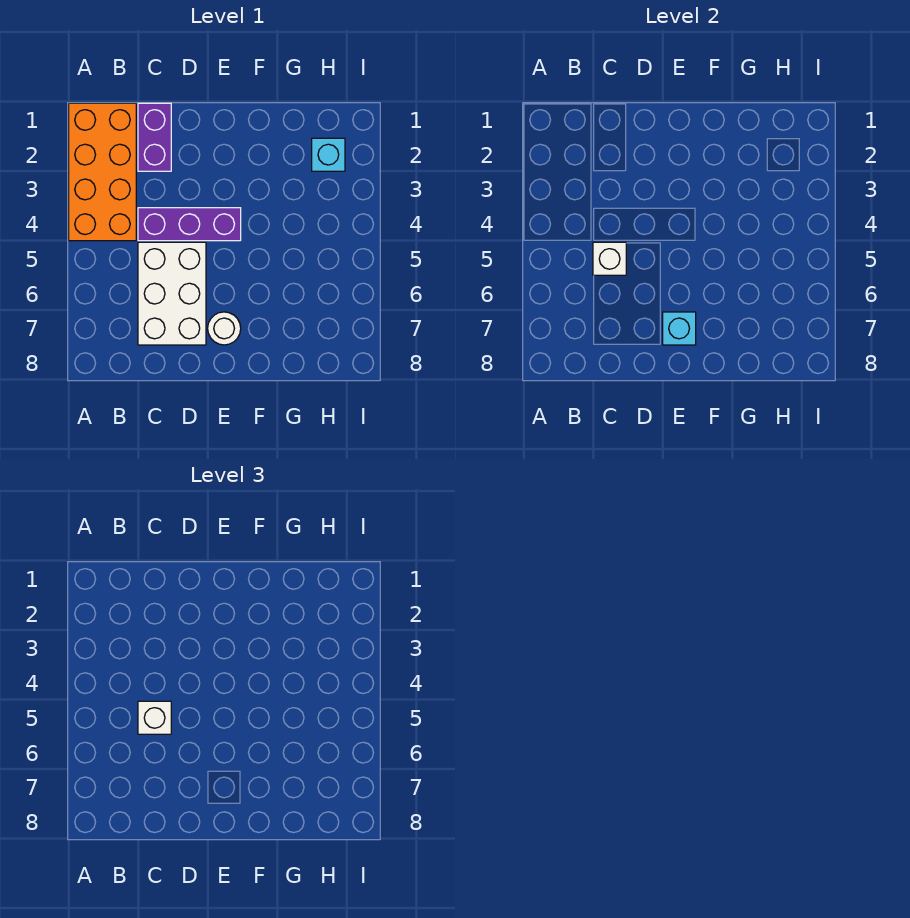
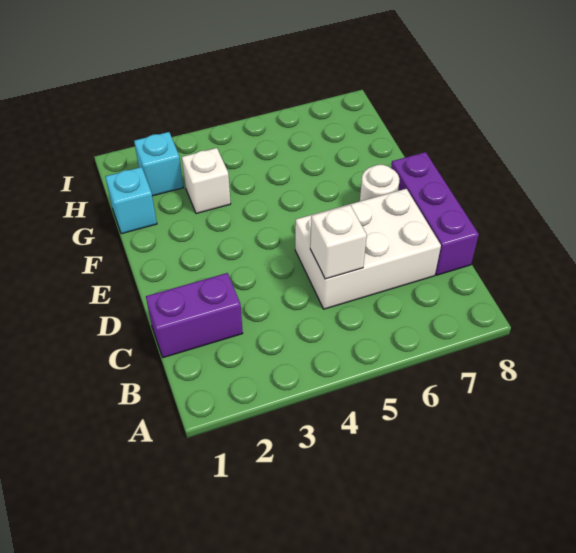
orange brick A1:B4 level 1 -> none
purple brick C4:E4 level 1 -> purple brick C8:E8 level 1
white brick C5 level 3 -> white brick G3 level 1
cyan brick E7 level 2 -> cyan brick G1 level 1

